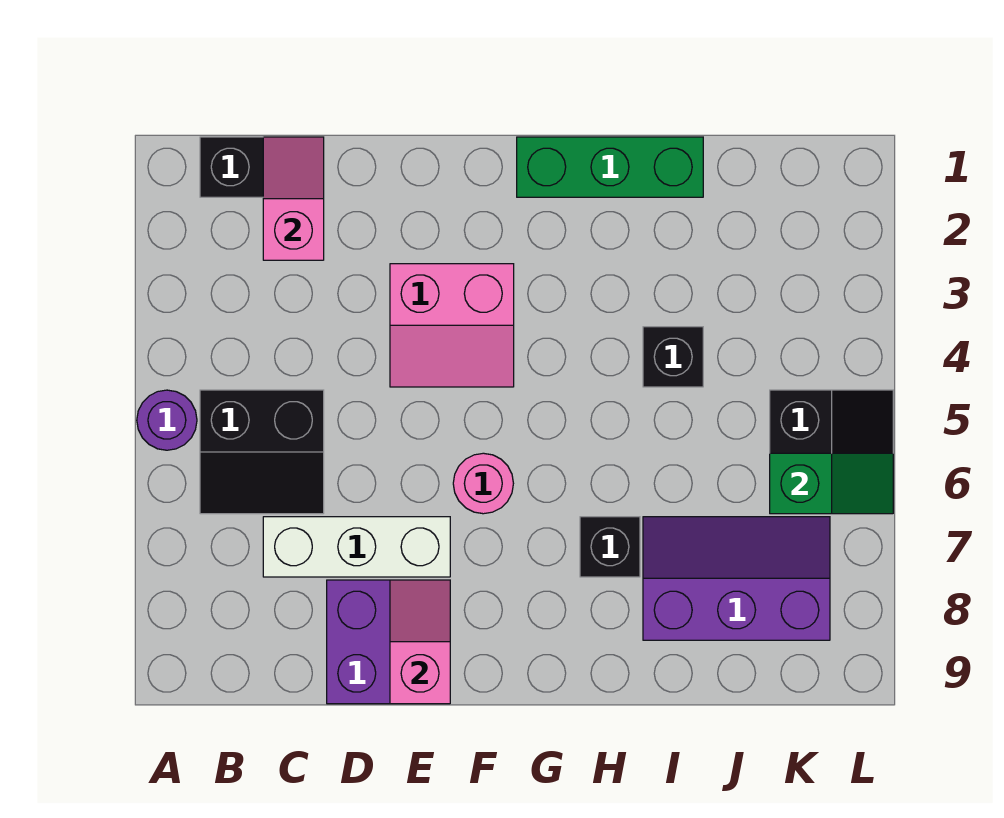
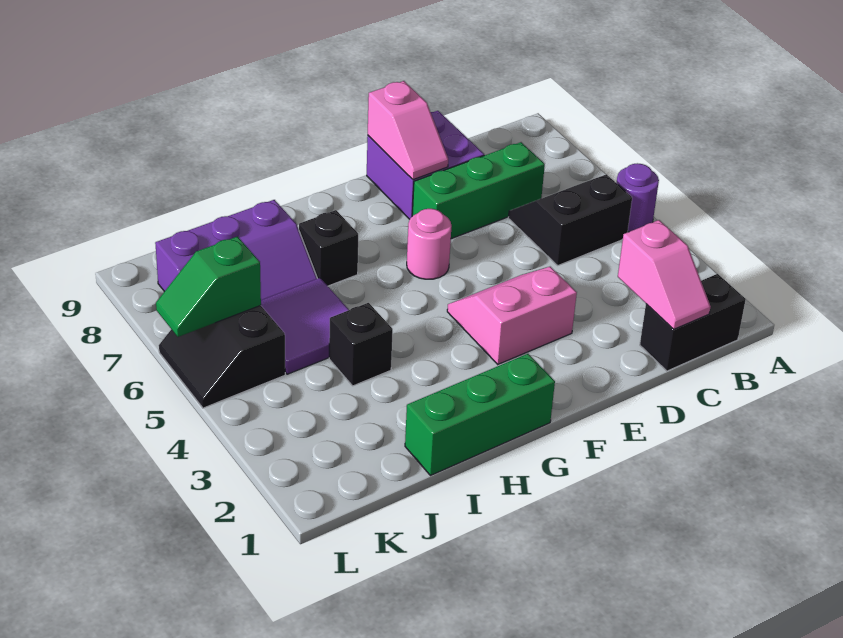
white brick C7:E7 level 1 -> green brick C7:E7 level 1
none -> purple tile I5:J6 level 1

